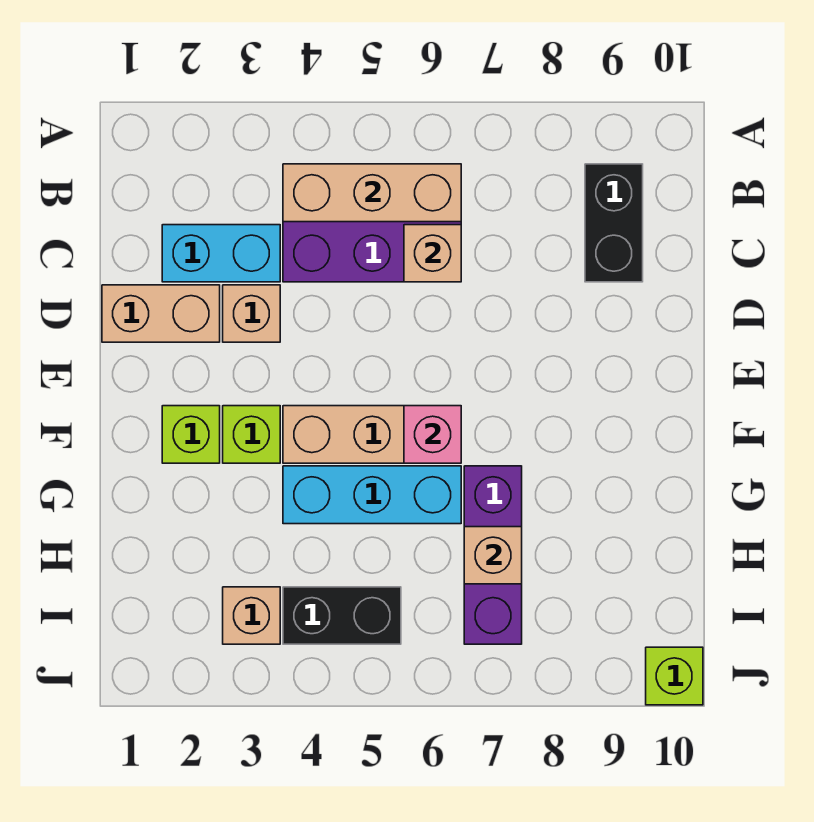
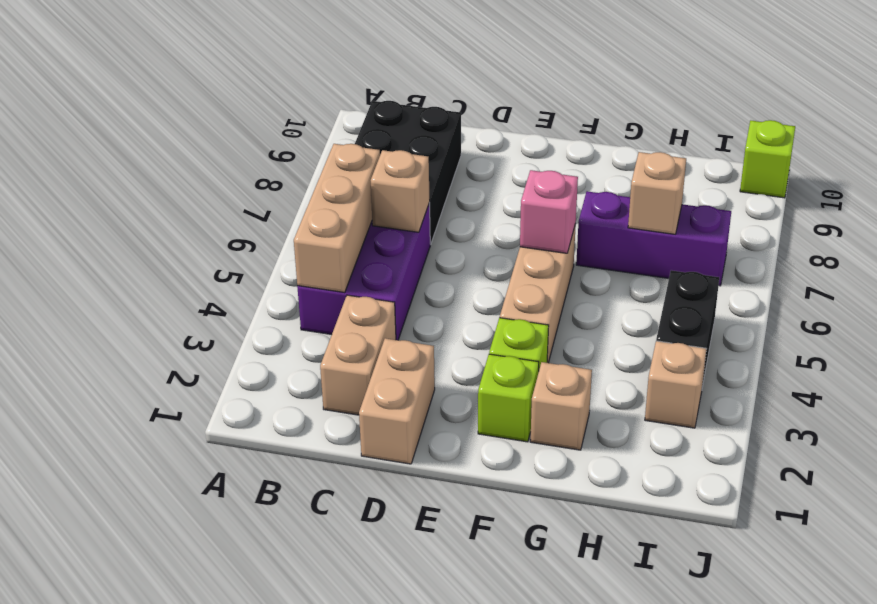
black brick B9:C9 level 1 -> black brick B7:C9 level 1
cyan brick C2:C3 level 1 -> tan brick C2:C3 level 1
tan brick D3 level 1 -> tan brick G2 level 1
cyan brick G4:G6 level 1 -> none

